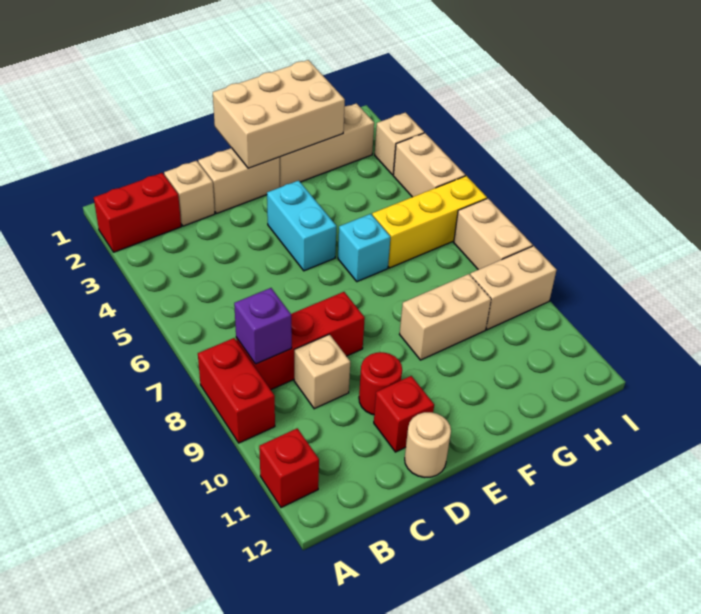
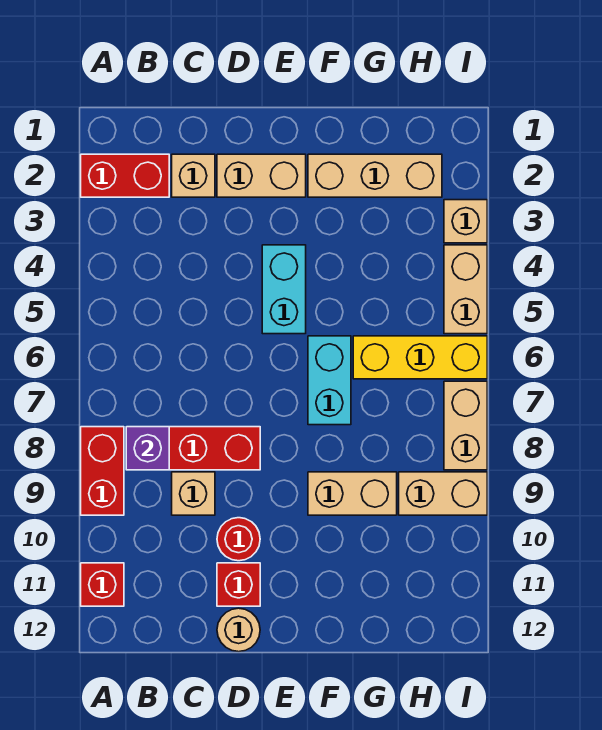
tan brick E1:G2 level 2 -> none
cyan brick F6 level 1 -> cyan brick F6:F7 level 1

